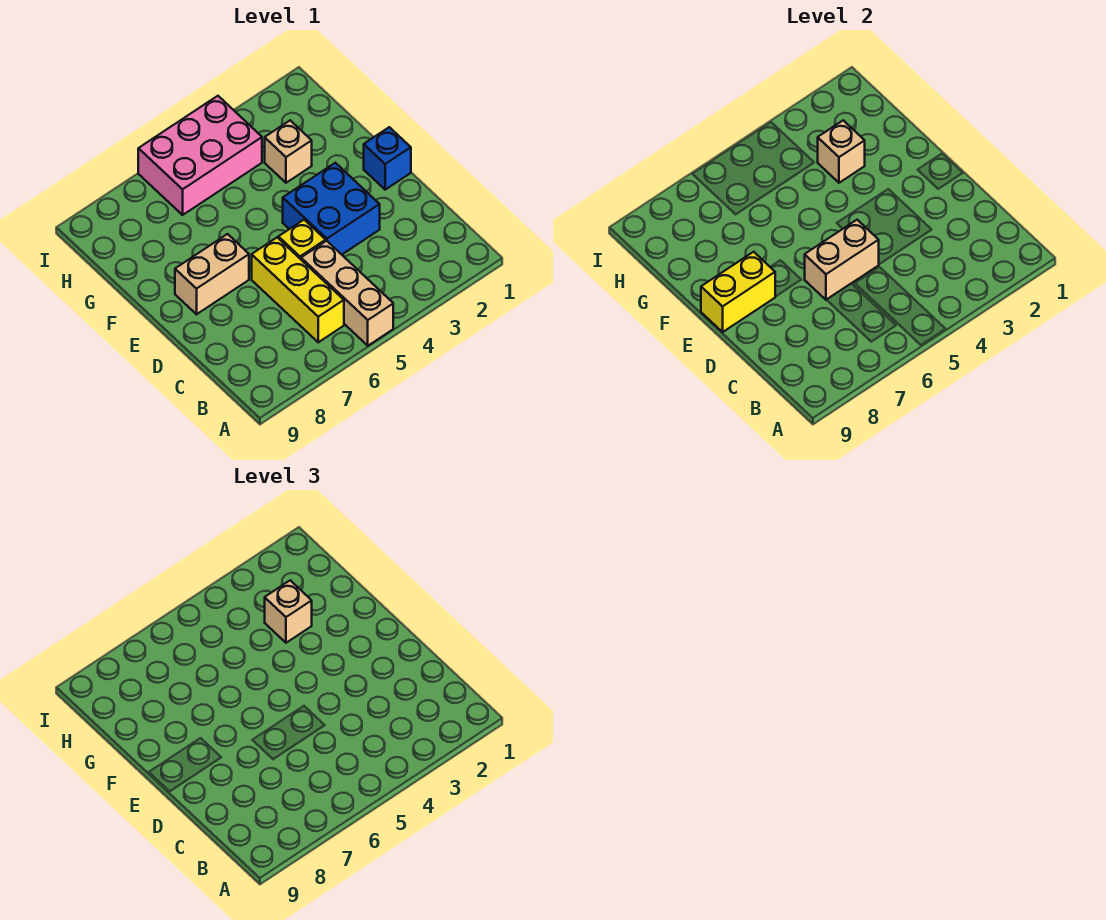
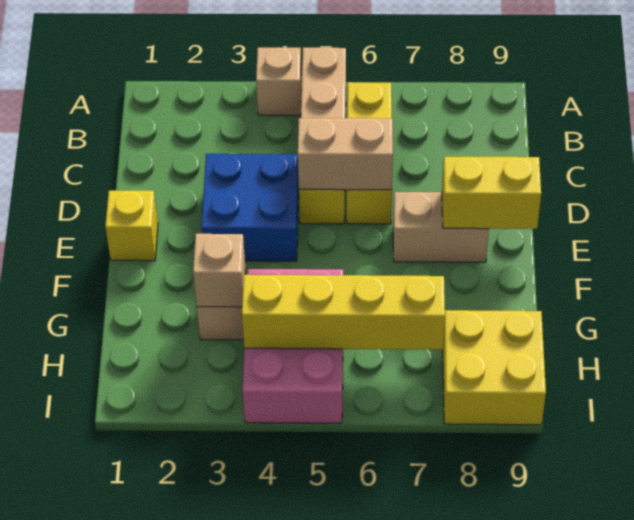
blue brick E1 level 1 -> yellow brick E1 level 1
tan brick G3 level 3 -> tan brick A4 level 1
pink brick H4:I6 level 1 -> pink brick G4:I5 level 1
none -> yellow brick H4:H7 level 2
none -> yellow brick H8:I9 level 1

